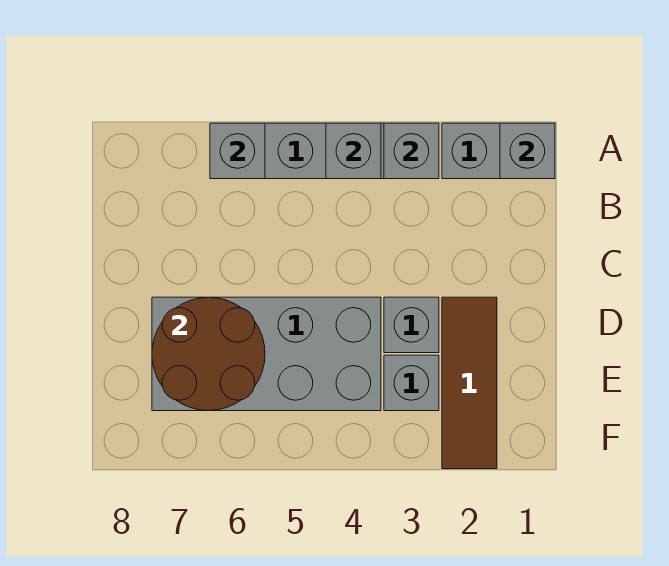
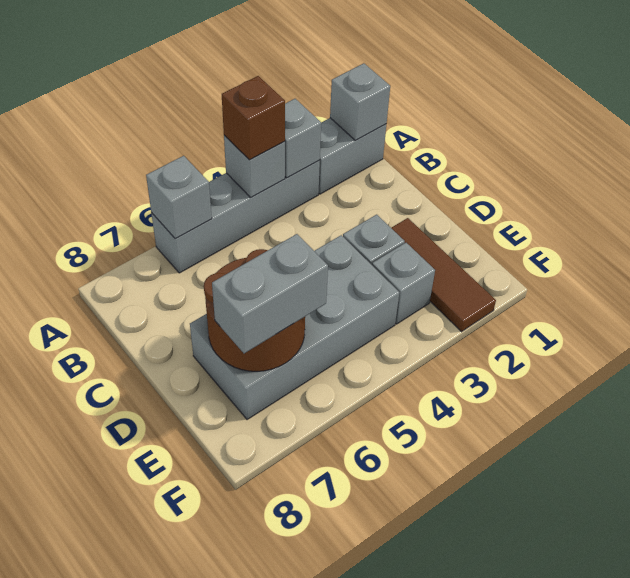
none -> brown brick A4 level 3
none -> grey brick E6:E7 level 3

